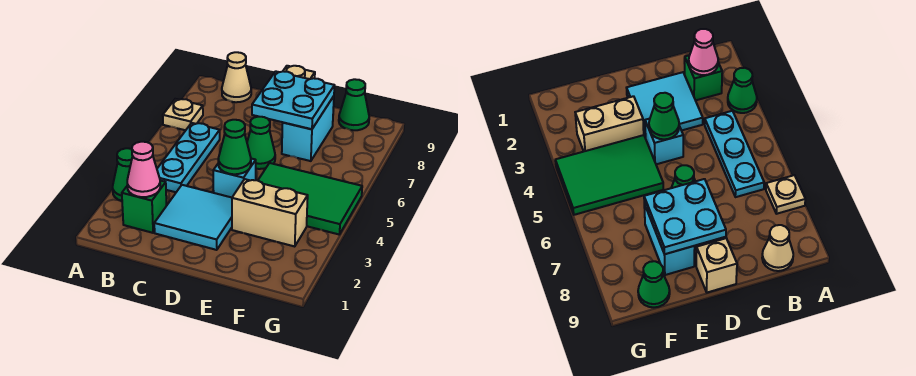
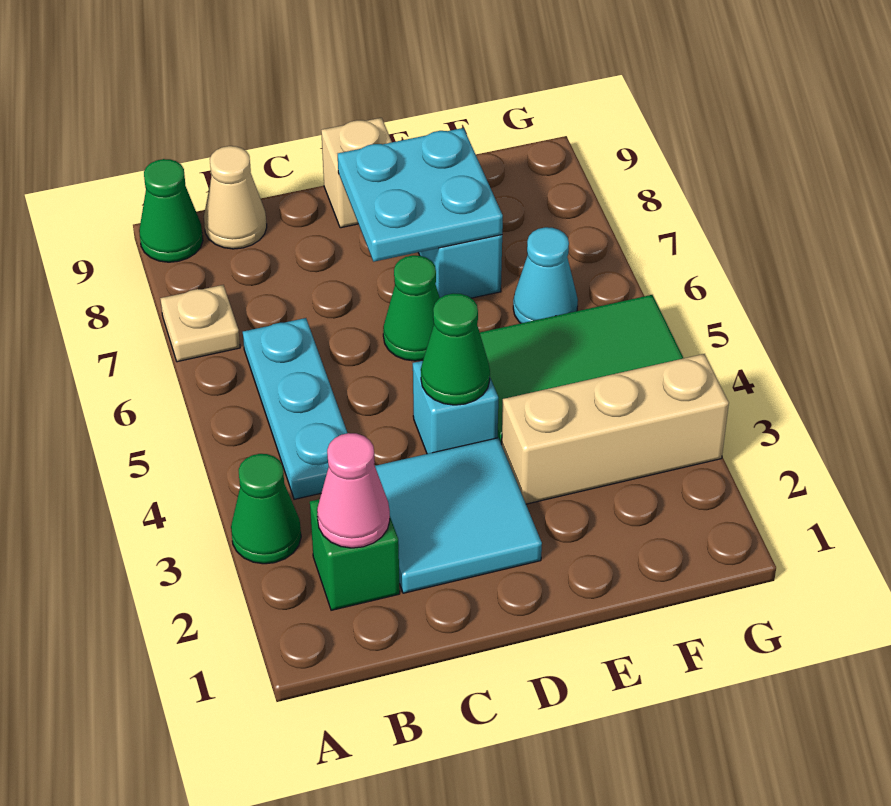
tan brick E3:F3 level 1 -> tan brick E3:G3 level 1
none -> cyan cone F6 level 1
green cone F9 level 1 -> green cone A9 level 1

